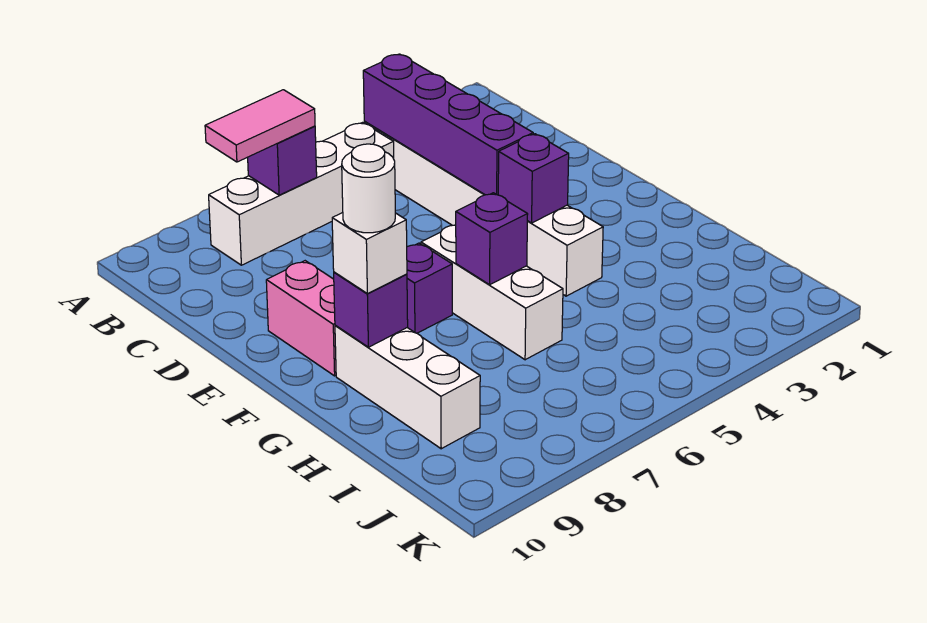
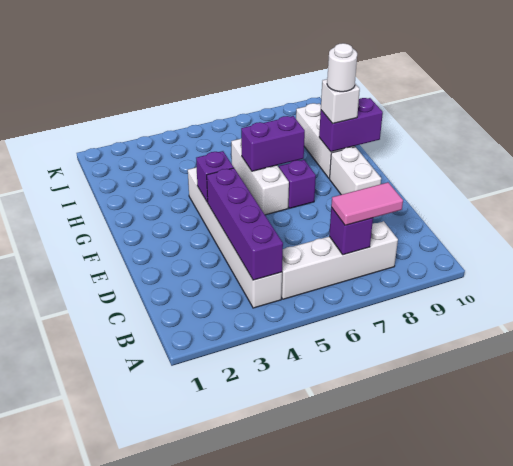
pink brick E9:F9 level 1 -> white brick E9:F9 level 1
purple brick G6 level 2 -> purple brick G6:G7 level 2
purple brick G9 level 2 -> purple brick G9:G10 level 2

